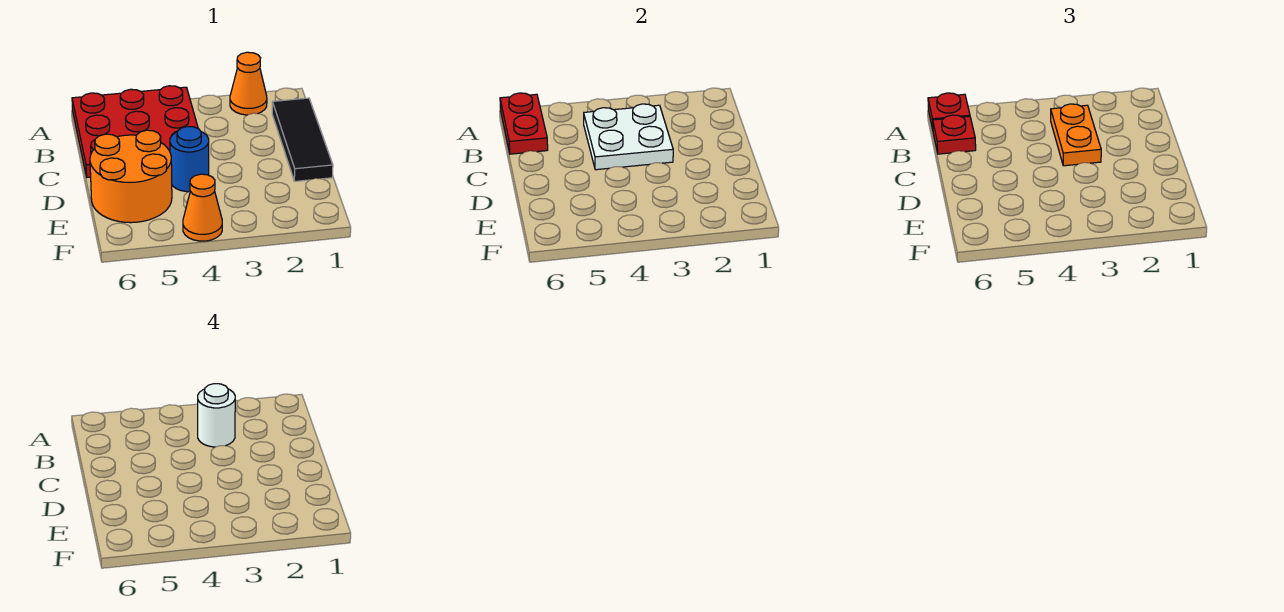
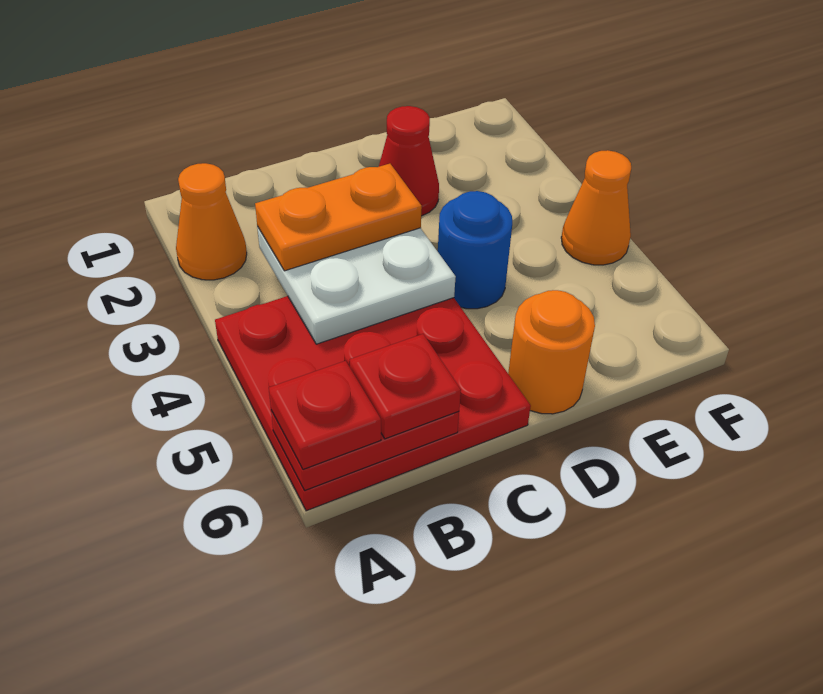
black tile B1:D1 level 1 -> none
white round brick B3 level 4 -> none
none -> red cone D2 level 1
orange round brick D5:E6 level 1 -> orange round brick D6 level 1

